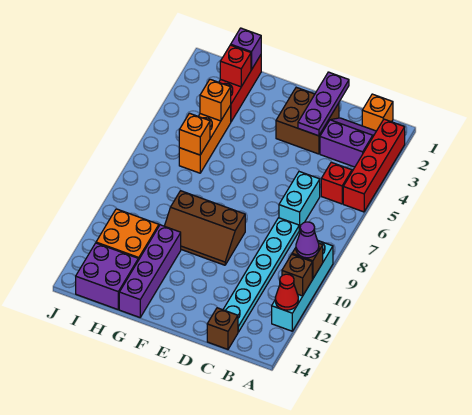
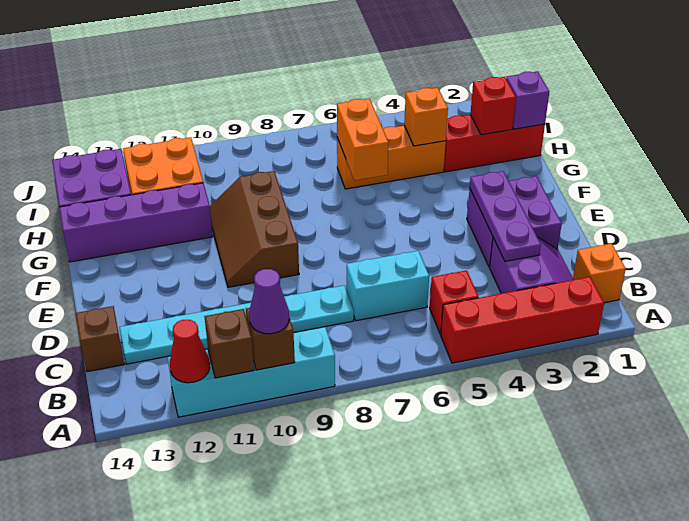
purple plate D1:D3 level 2 -> purple plate C3:E3 level 2
brown brick D2:E3 level 1 -> purple brick D2:E3 level 1
orange brick H6 level 2 -> orange brick G6:H6 level 2

